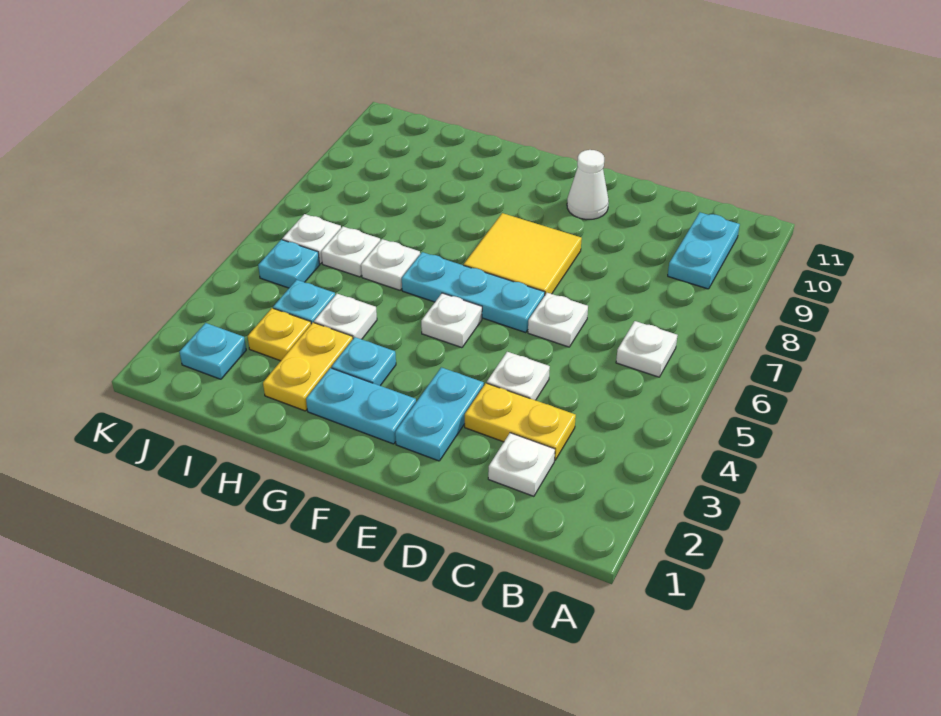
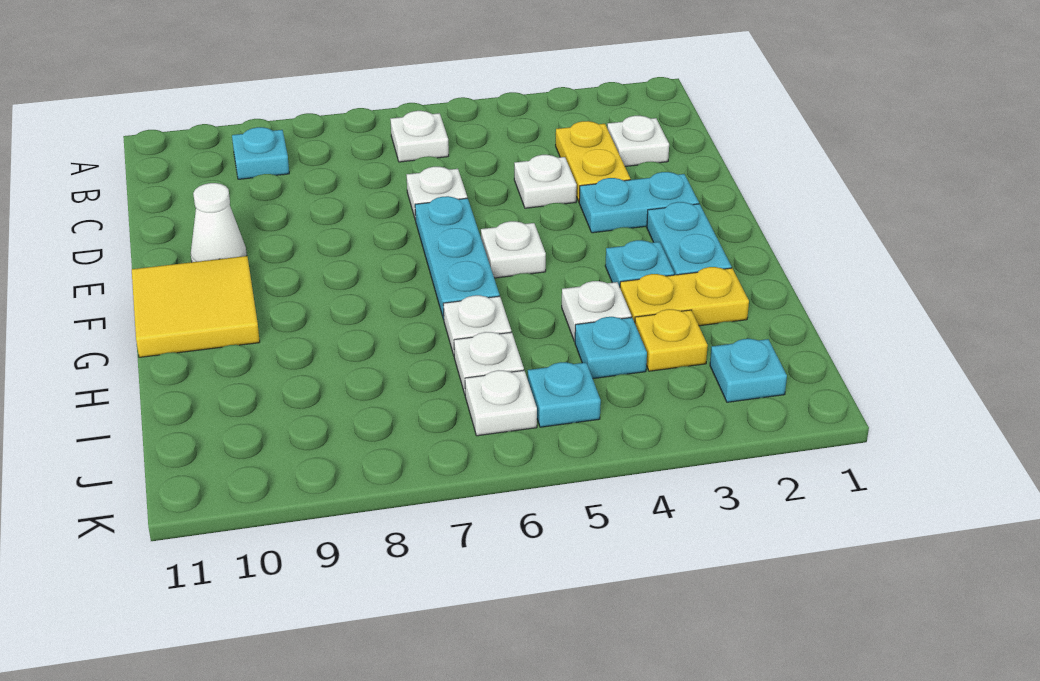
cyan plate B9:B10 level 1 -> cyan plate B9 level 1
yellow tile E7:F8 level 1 -> yellow tile F10:G11 level 1

